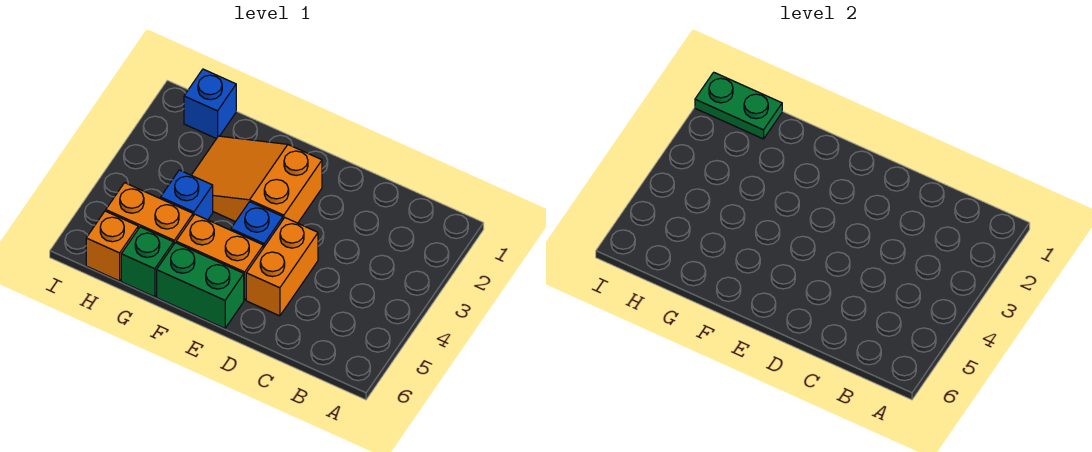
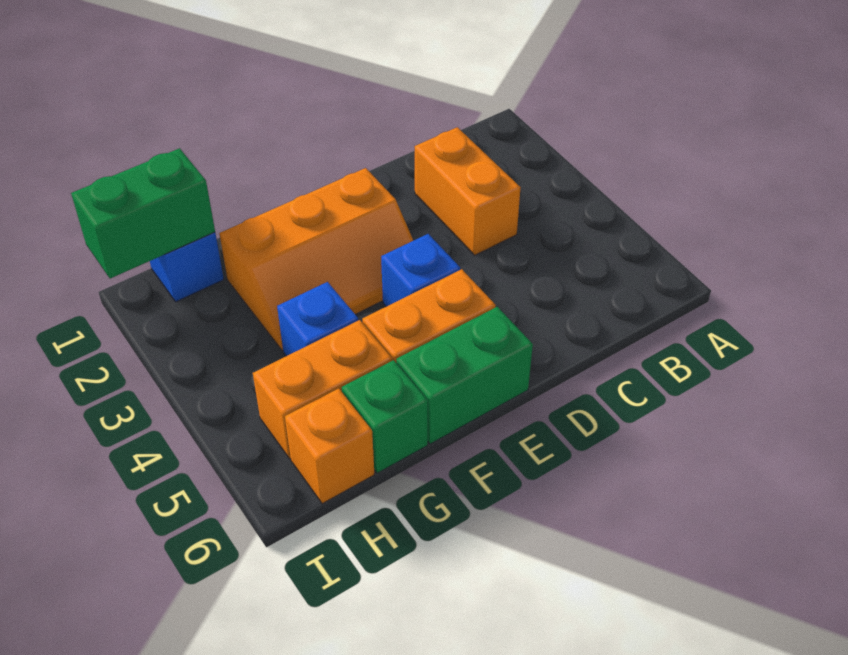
orange brick D4:D5 level 1 -> orange brick C2:C3 level 1
orange slope E2:G3 level 1 top E -> orange slope E2:G3 level 1 top 2
green plate H1:I1 level 2 -> green brick H1:I1 level 2

